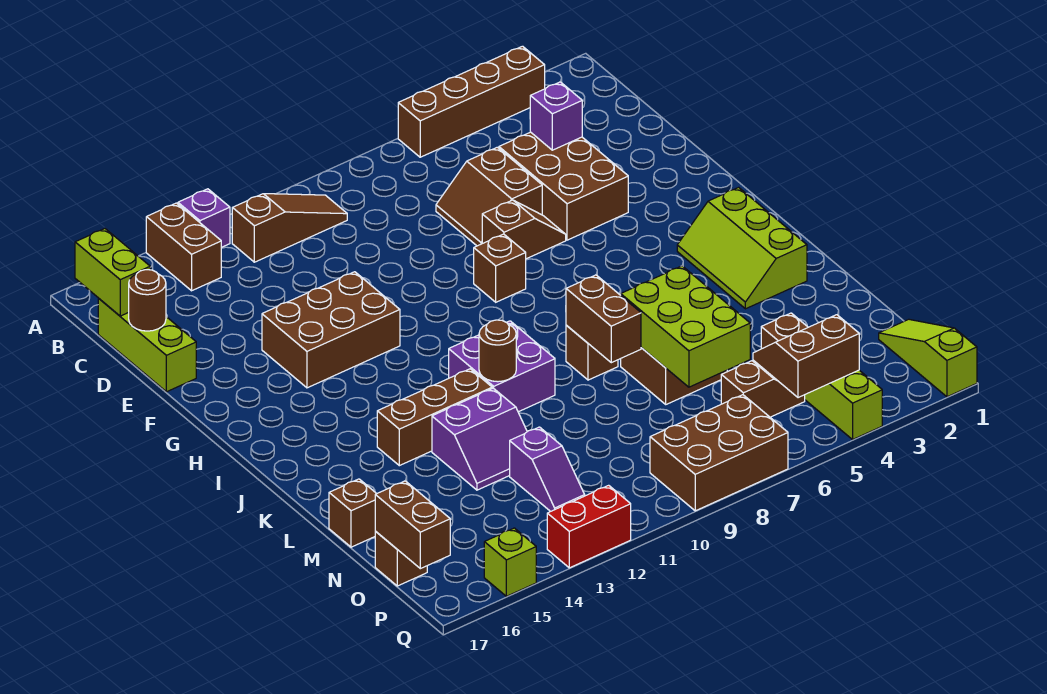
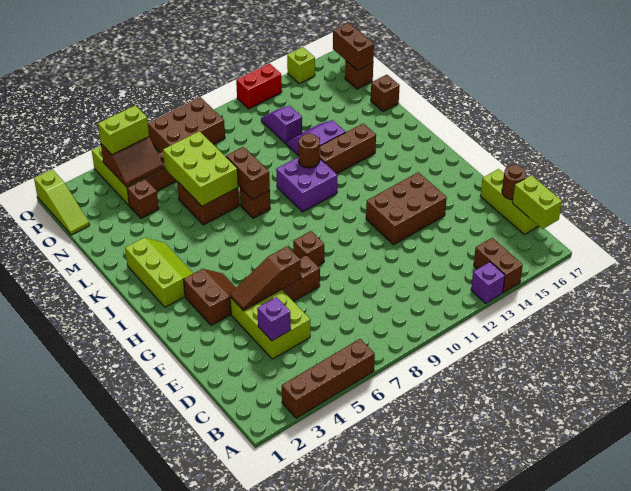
brown slope B10:B12 level 1 top 12 -> brown slope F4:F6 level 2 top 6
brown brick D4:F5 level 1 -> lime brick D4:F5 level 1
brown slope D6:E7 level 1 top 6 -> brown slope G3:H4 level 1 top 3
none -> lime brick P4:P5 level 3

